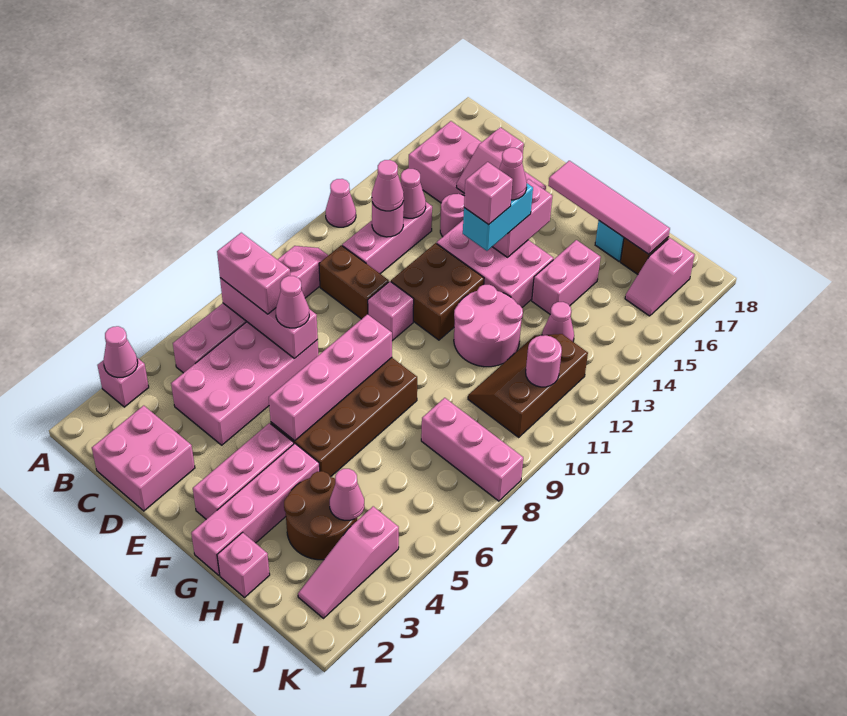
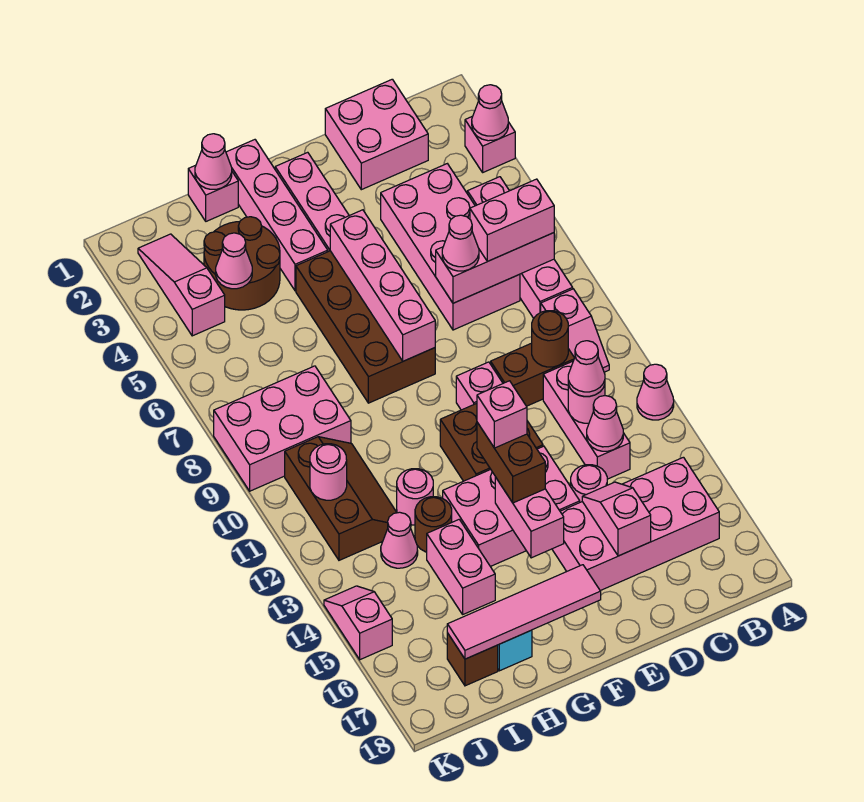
none -> brown round brick C10 level 2
cyan brick F13:F14 level 3 -> brown brick F13:F14 level 3
pink cone F14 level 4 -> pink cone H1 level 2
pink round brick G11:H12 level 1 -> pink round brick H12 level 1
none -> brown round brick H13 level 1
pink brick I8:K8 level 1 -> pink brick I8:K9 level 1
pink slope J16:J17 level 1 top 17 -> pink slope K14:K15 level 1 top 15

